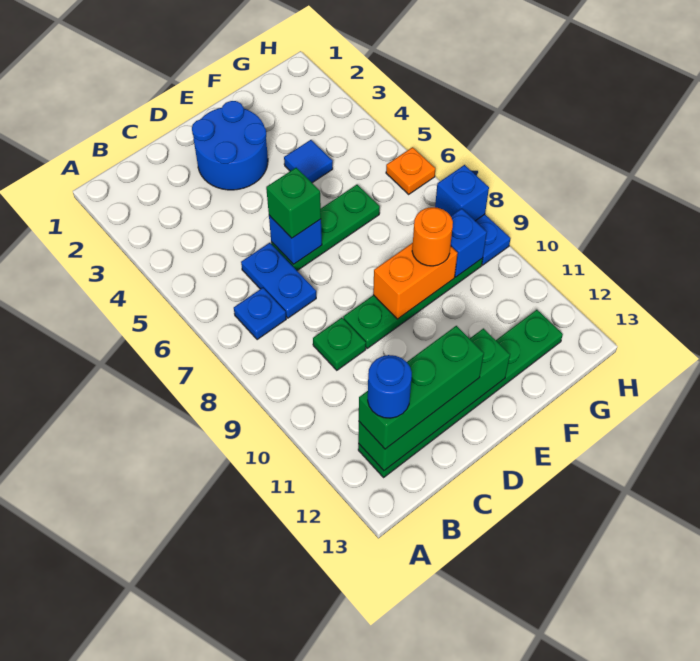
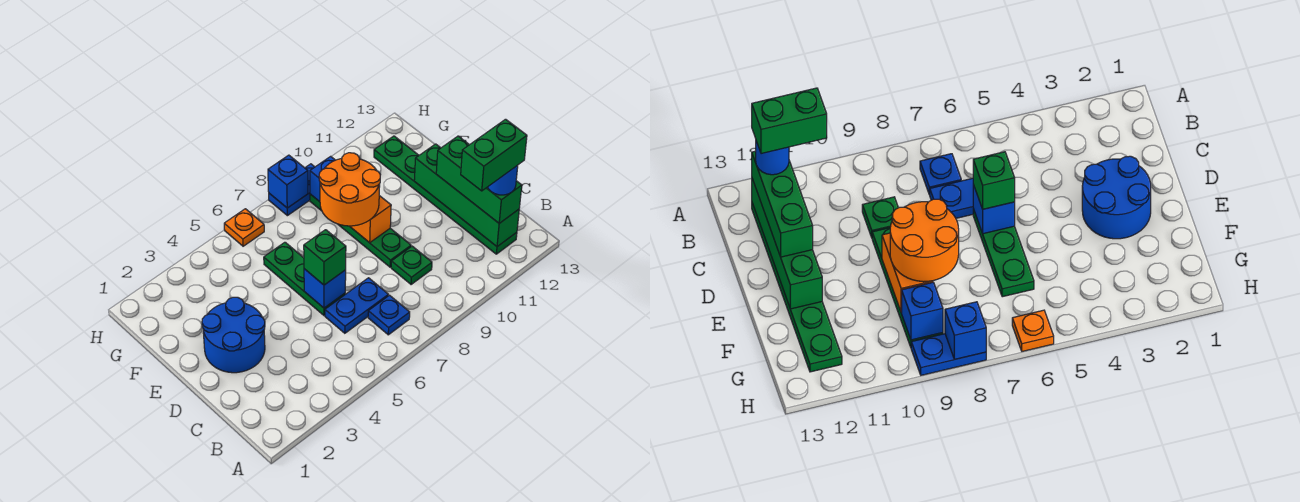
none -> green brick B11:B12 level 5
blue tile F4 level 1 -> none
orange round brick F9 level 3 -> orange round brick E8:F9 level 3

